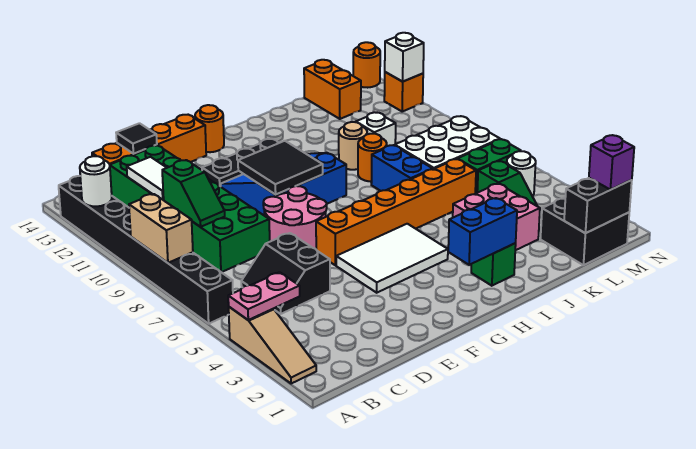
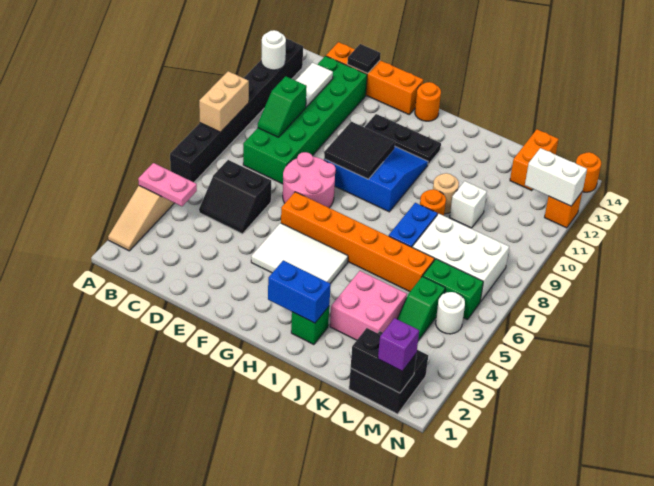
black slope C5:D6 level 1 top D -> black slope C5:D6 level 1 top 6
white brick N12 level 2 -> white brick M12:N12 level 2

